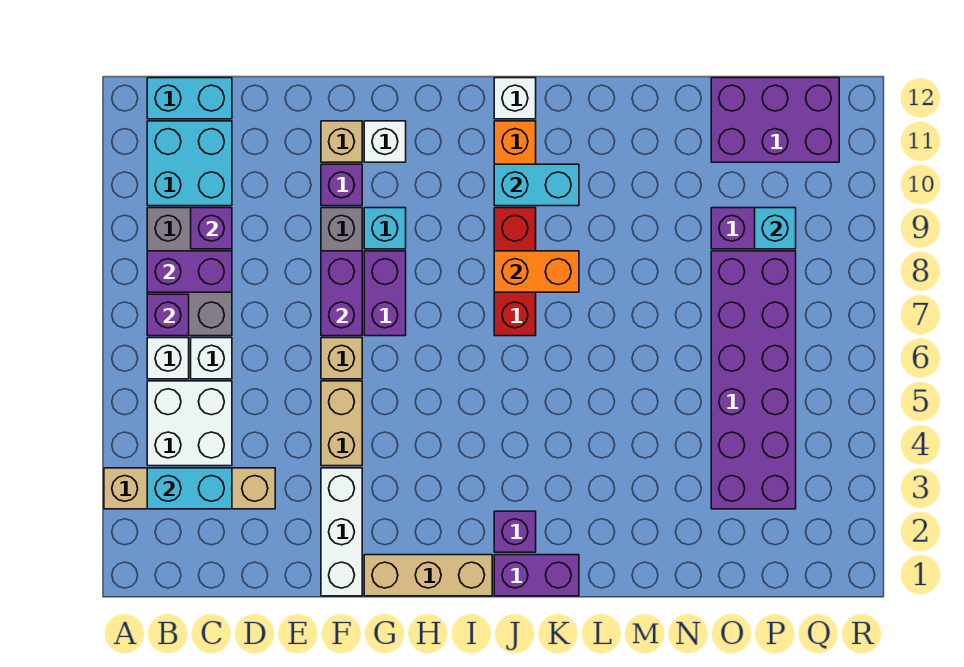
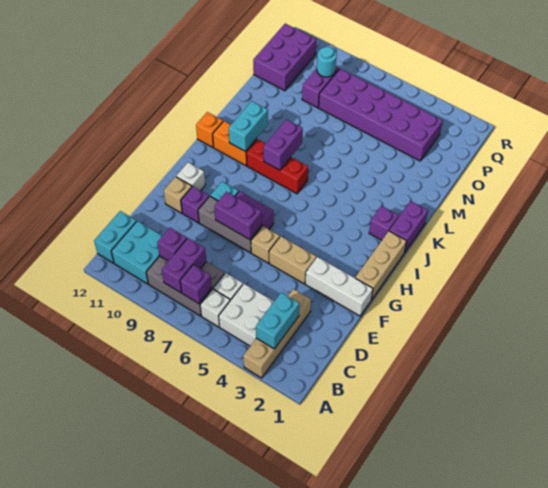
orange brick J8:K8 level 2 -> purple brick J8:K8 level 2
white brick J12 level 1 -> orange brick J12 level 1
cyan brick P9 level 2 -> cyan round brick P9 level 2

